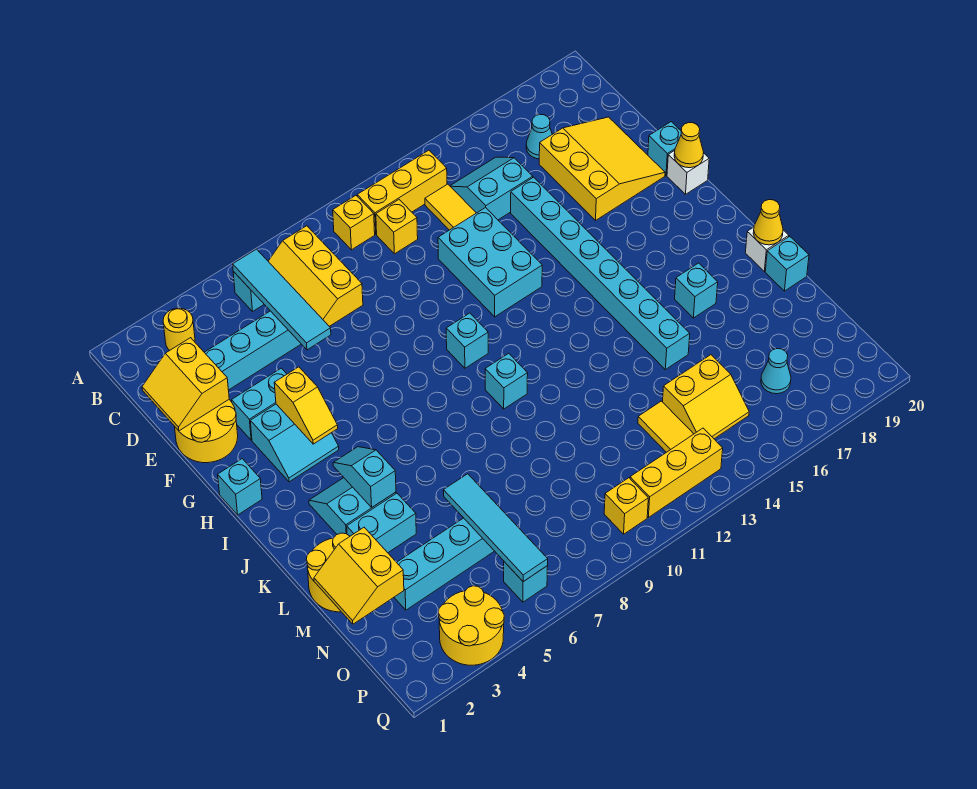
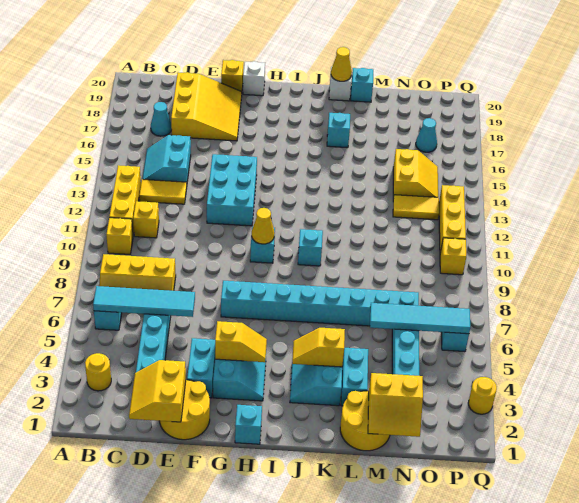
yellow slope D1:E2 level 2 top 2 -> yellow slope D1:E2 level 2 top E
yellow slope D17:F19 level 1 top 17 -> yellow slope D17:F19 level 1 top D
cyan brick E12:G13 level 1 -> cyan brick F12:G14 level 1
cyan brick E15:L15 level 1 -> cyan brick G7:N7 level 1
cyan brick F20 level 1 -> yellow brick F20 level 1
yellow cone G20 level 2 -> yellow cone H10 level 2
cyan slope J4:K4 level 2 top K -> yellow slope J4:K4 level 2 top K
yellow round brick P3:Q4 level 1 -> yellow round brick Q3 level 1

